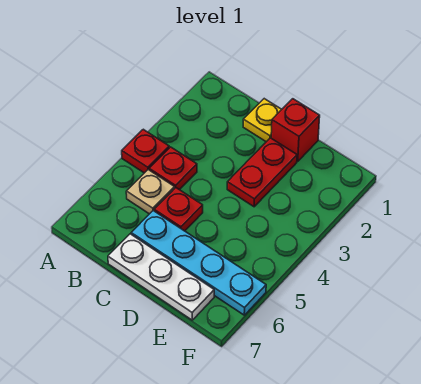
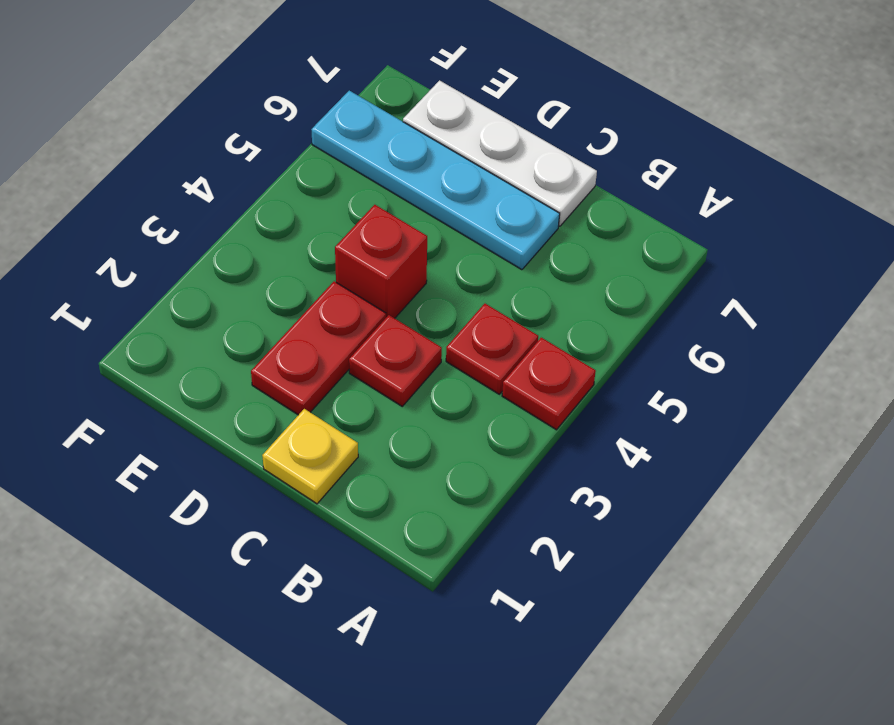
tan plate B5 level 1 -> none
red plate C5 level 1 -> red plate C3 level 1
red brick D1 level 1 -> red brick D4 level 1

